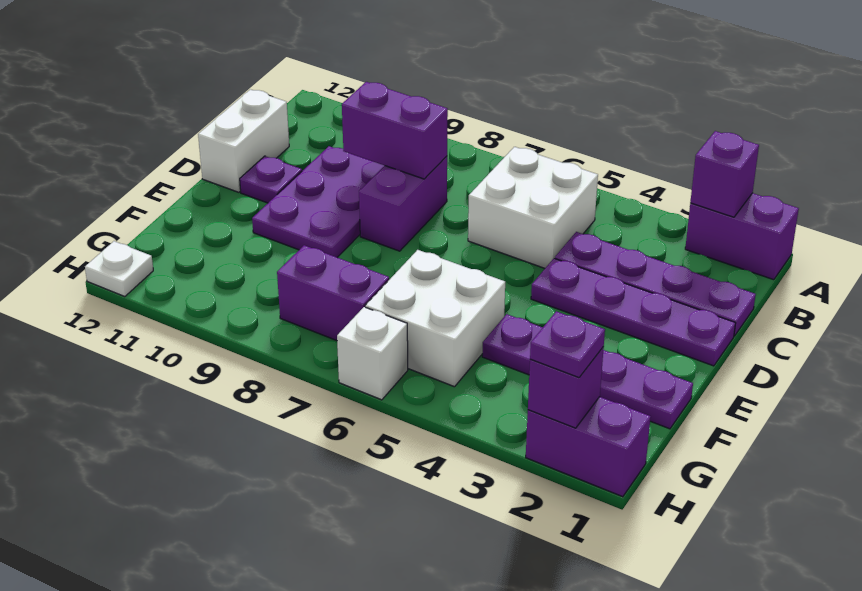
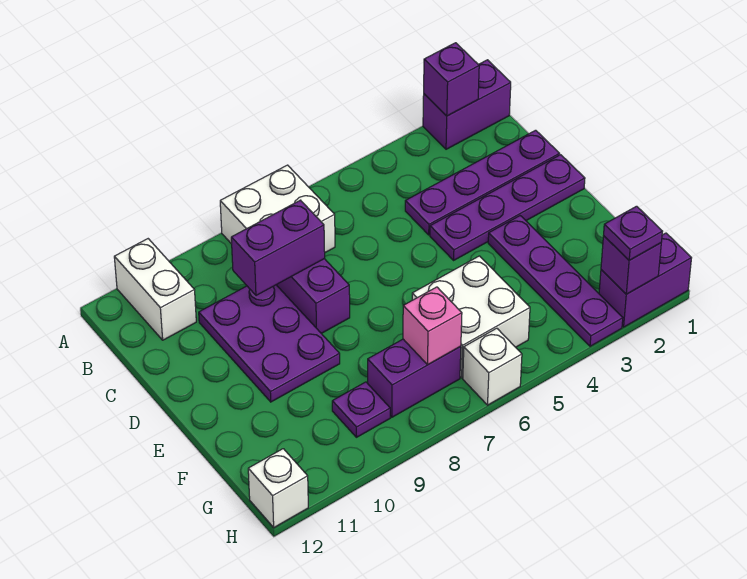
white brick B5:C6 level 1 -> white brick A7:B8 level 1
white brick C12:D12 level 1 -> white brick A11:B11 level 1
purple plate D11 level 1 -> purple plate G9 level 1
purple plate F1:F4 level 1 -> purple plate E3:H3 level 1
none -> pink brick G7 level 2
white plate H12 level 1 -> white brick H12 level 1

